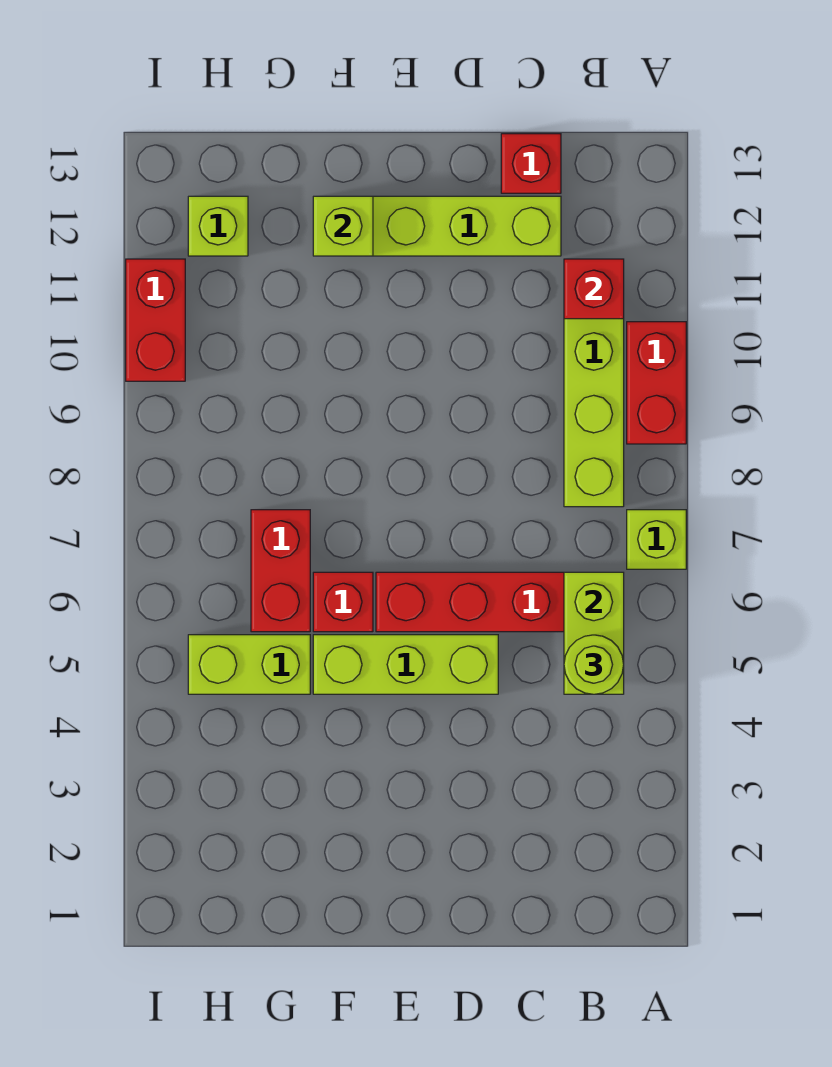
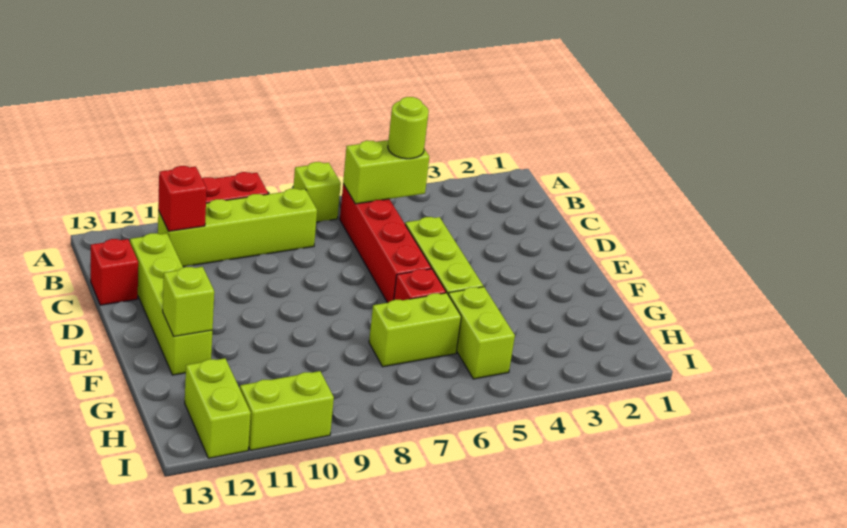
red brick G6:G7 level 1 -> lime brick G6:G7 level 1
lime brick H12 level 1 -> lime brick H12:I12 level 1
red brick I10:I11 level 1 -> lime brick I10:I11 level 1

